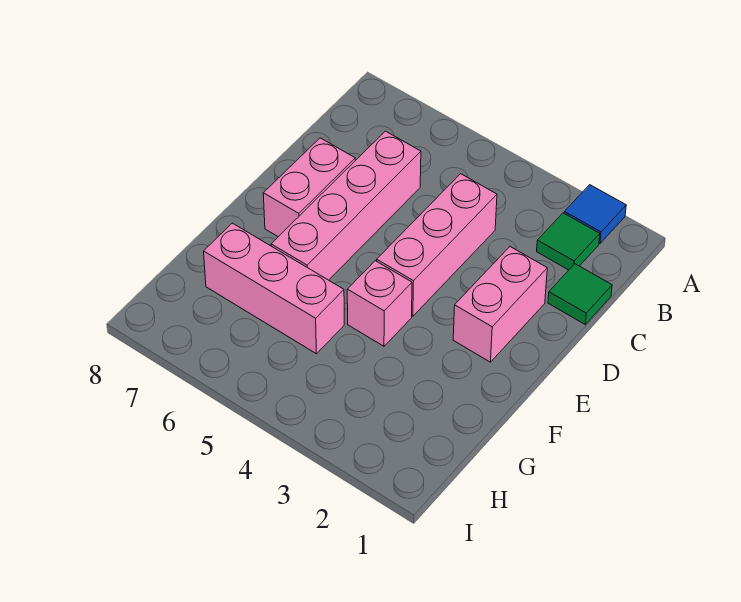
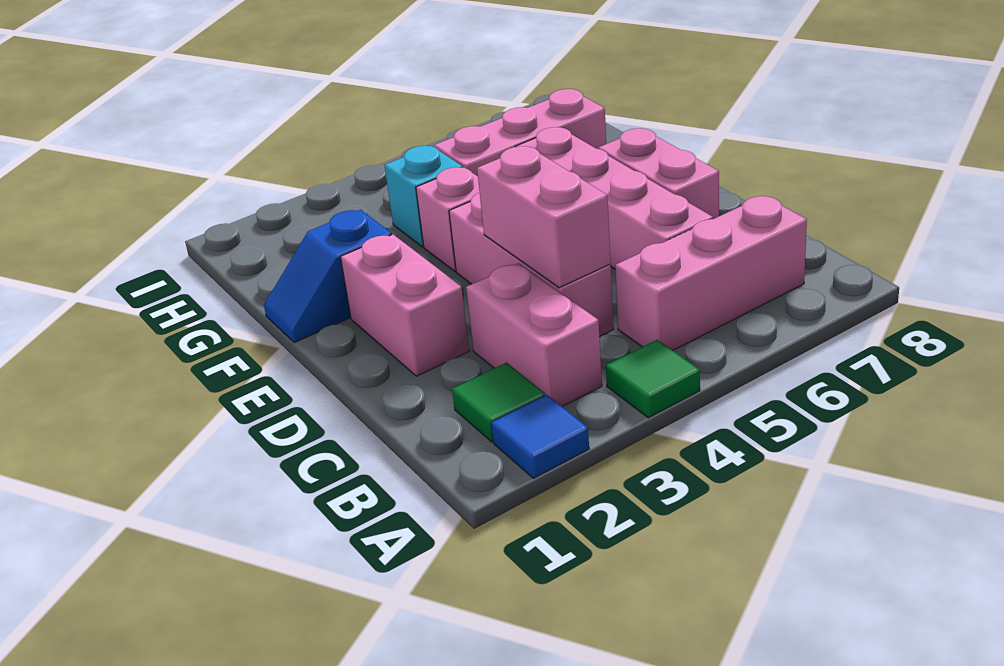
none -> pink brick B3:C3 level 1
none -> pink brick B5:B7 level 1
green tile C1 level 1 -> green tile A4 level 1
none -> pink brick C4:D4 level 2
none -> blue slope F1:F2 level 1 top 2
none -> cyan brick G4 level 1

